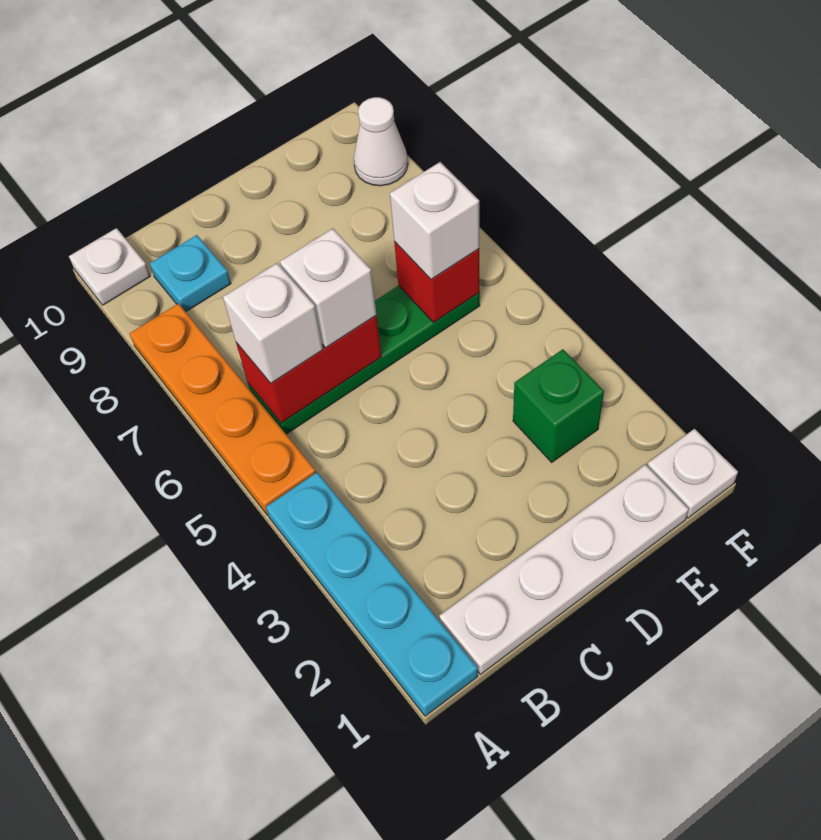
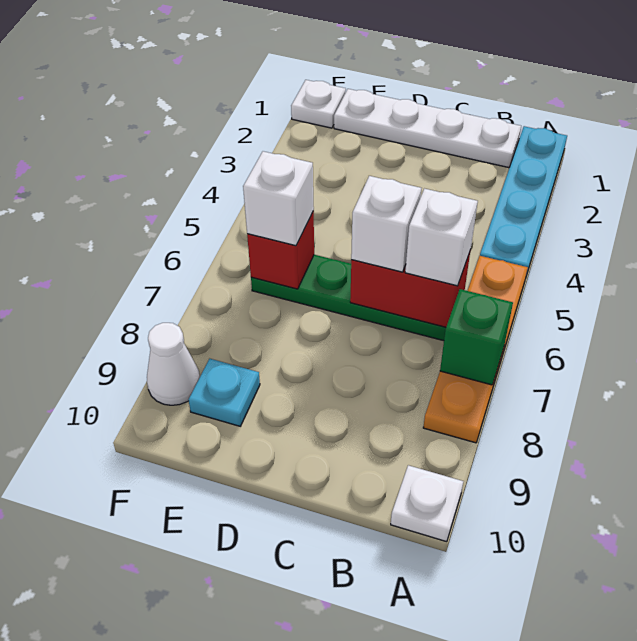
cyan plate B9 level 1 -> cyan plate E9 level 1
green brick E3 level 1 -> green brick A7 level 2

